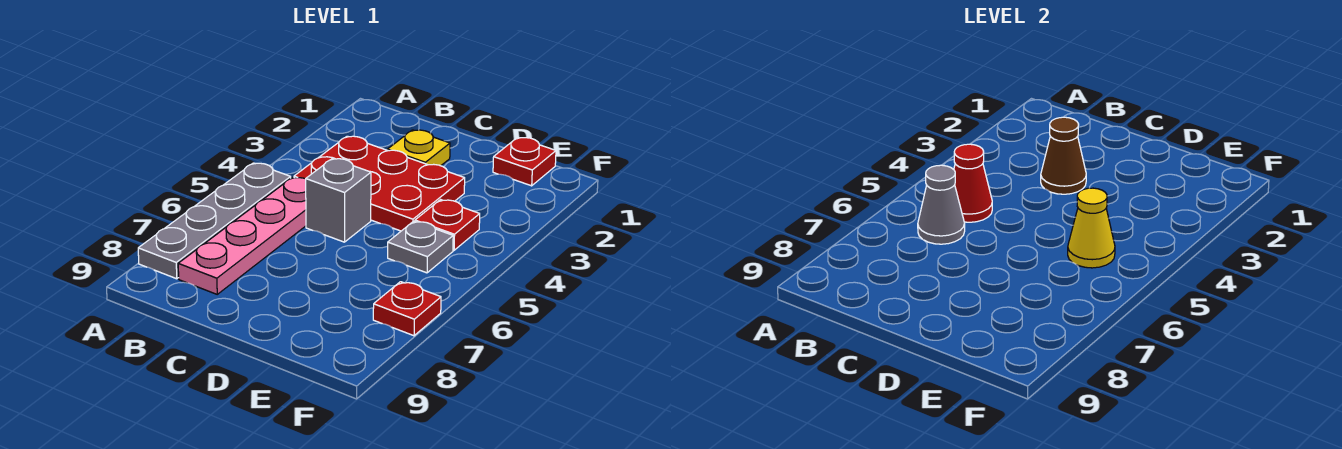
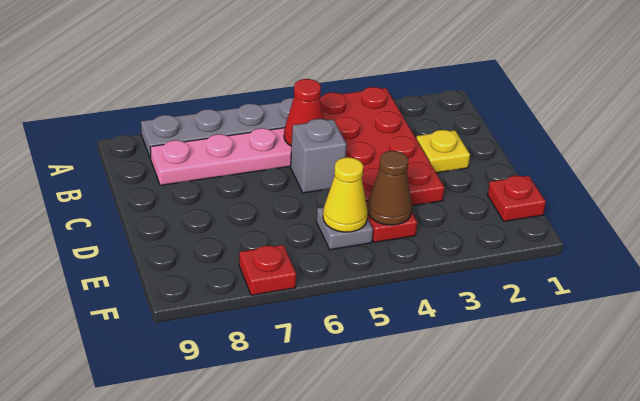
red plate B3:D4 level 1 -> red plate A3:D4 level 1
grey cone B6 level 2 -> none
brown cone C3 level 2 -> brown cone E4 level 2

